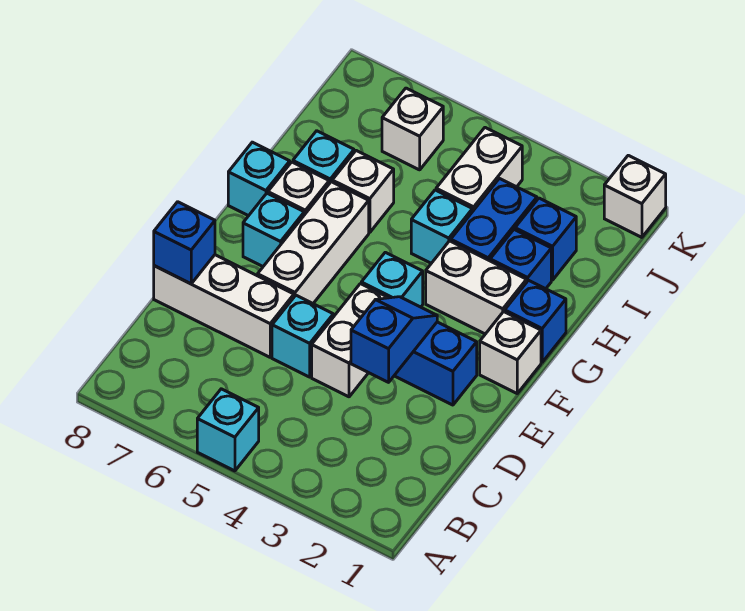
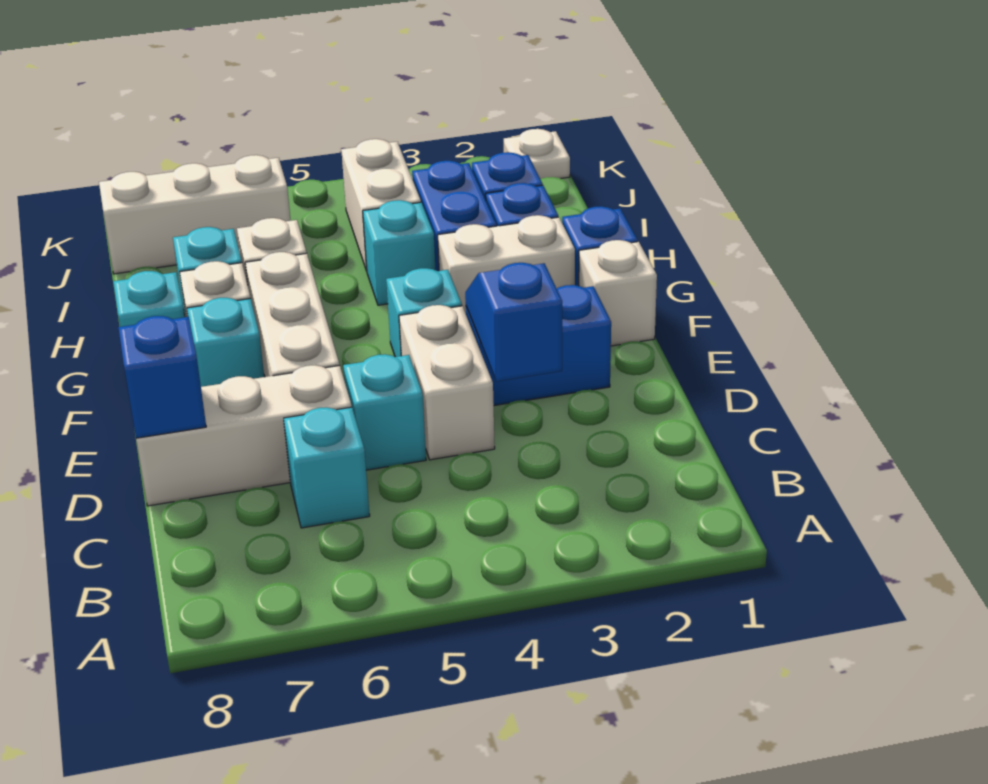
cyan brick A5 level 1 -> cyan brick C6 level 1
white brick J6 level 1 -> white brick J6:J8 level 1
white brick K1 level 1 -> white plate K1 level 1

